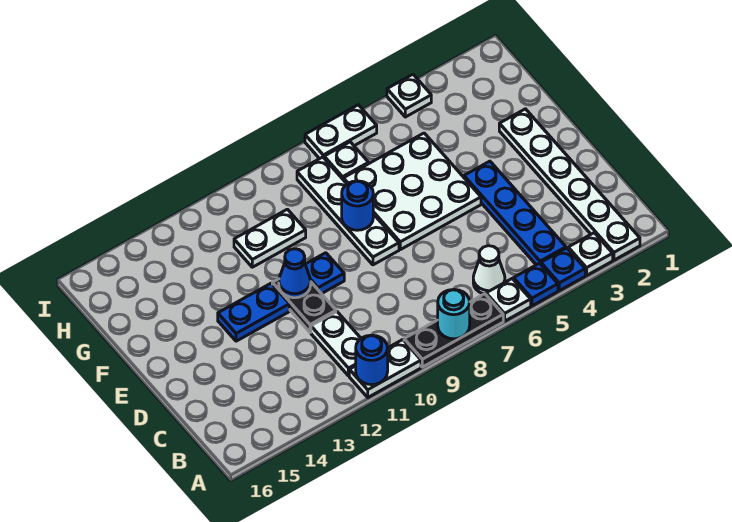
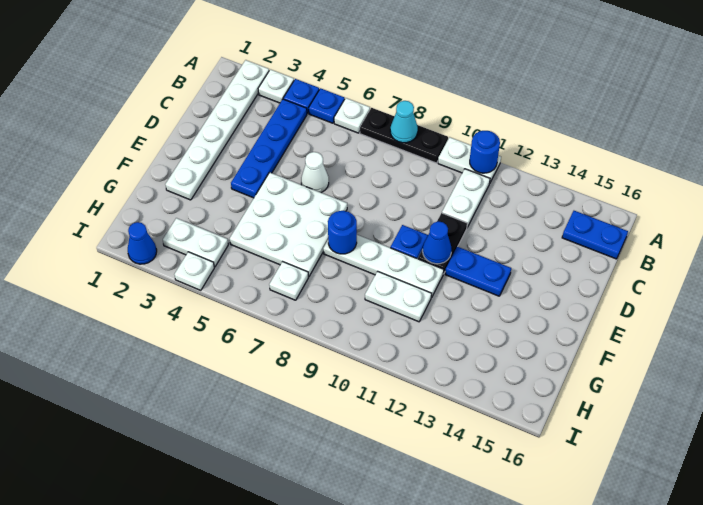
cyan round brick A8 level 2 -> cyan cone A8 level 2
white cone B6 level 1 -> white cone D6 level 1
none -> blue plate B15:B16 level 1
white plate E8:H8 level 1 -> white plate F8:F11 level 1
none -> blue cone I2 level 1
white plate I6:I7 level 1 -> white plate H3:H4 level 1

